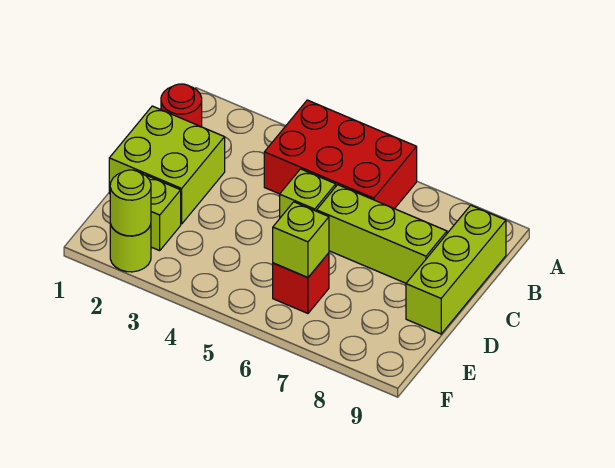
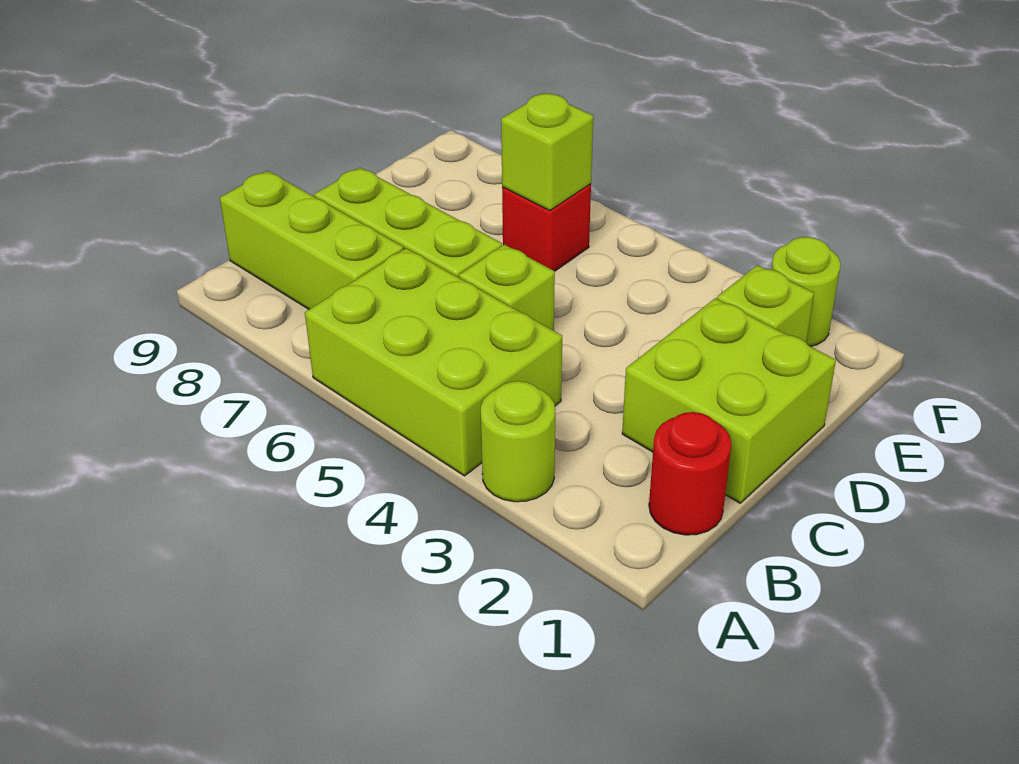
red brick A4:B6 level 1 -> lime brick A4:B6 level 1
lime brick B9:D9 level 1 -> lime brick B7:B9 level 1
lime round brick F2 level 2 -> lime round brick A3 level 1

